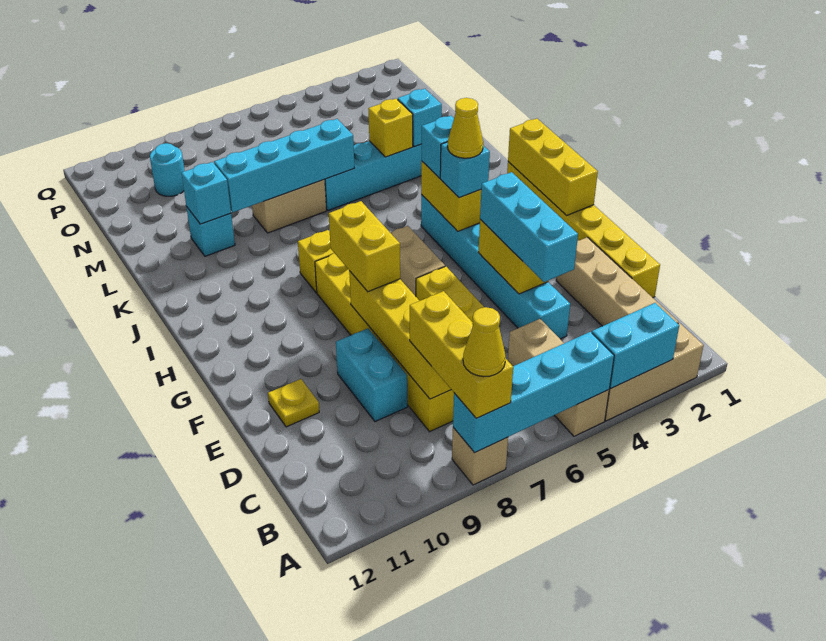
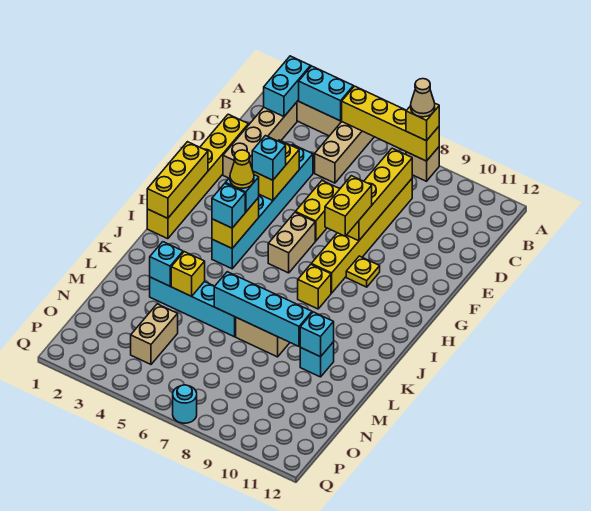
cyan brick A5:A8 level 2 -> yellow brick A5:A8 level 2
yellow brick A8:C8 level 3 -> yellow brick A8 level 3
yellow cone A8 level 4 -> tan cone A8 level 4
cyan brick D4:F4 level 3 -> cyan brick F4 level 3
cyan brick D9:E9 level 1 -> cyan brick A2:B2 level 2
yellow plate E11 level 1 -> yellow plate G9 level 1
none -> tan brick N4:O4 level 1
cyan round brick O10 level 1 -> cyan round brick Q7 level 1

